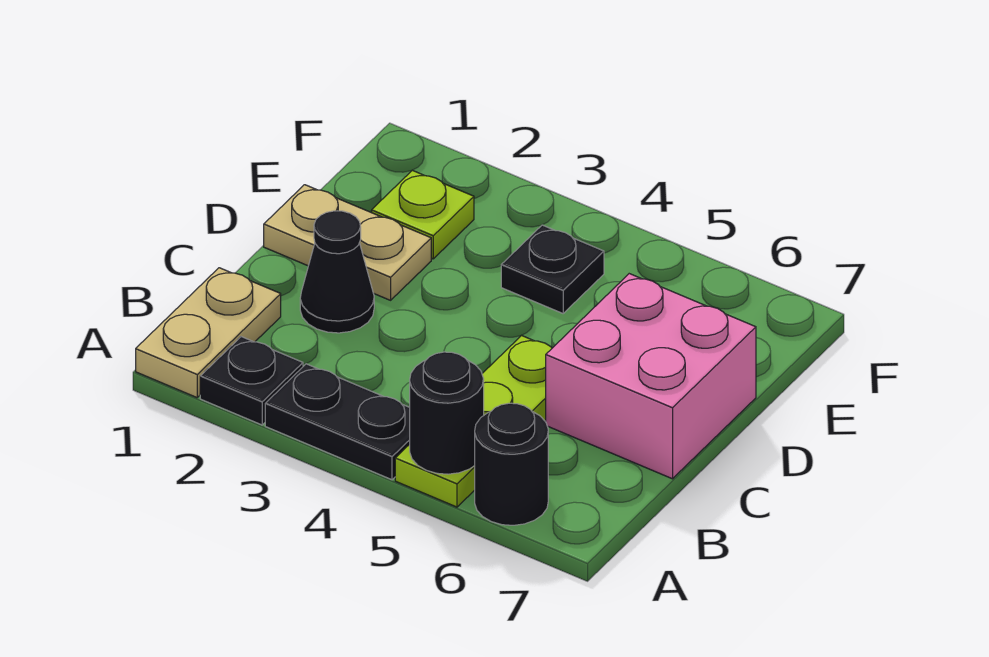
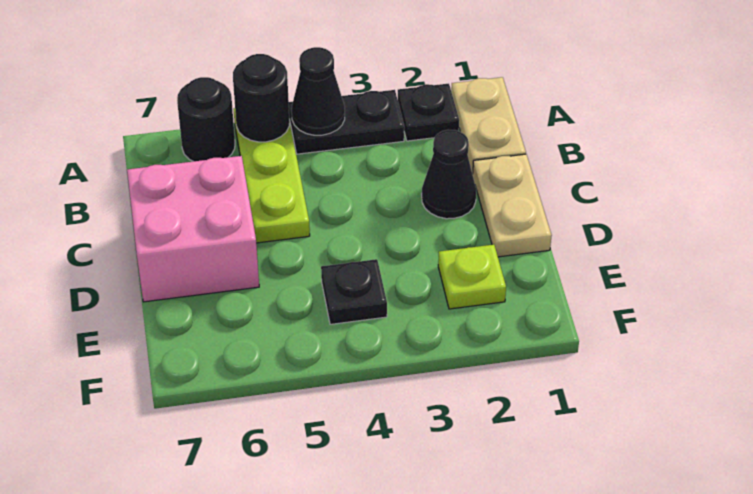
none -> black cone A4 level 2
tan plate D1:D2 level 1 -> tan plate C1:D1 level 1

